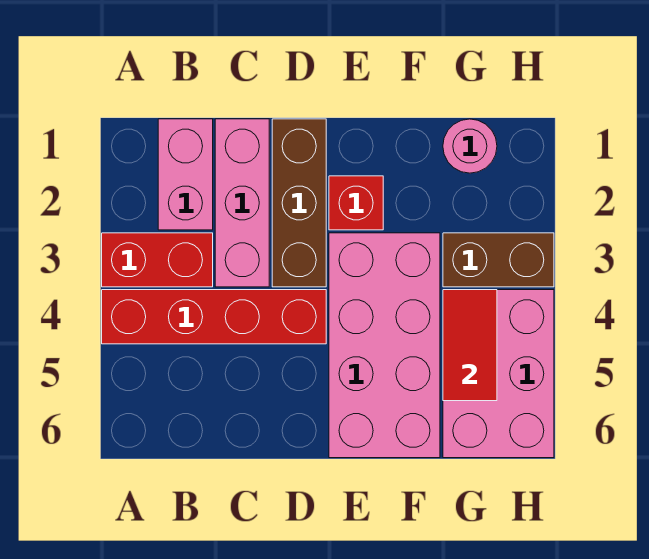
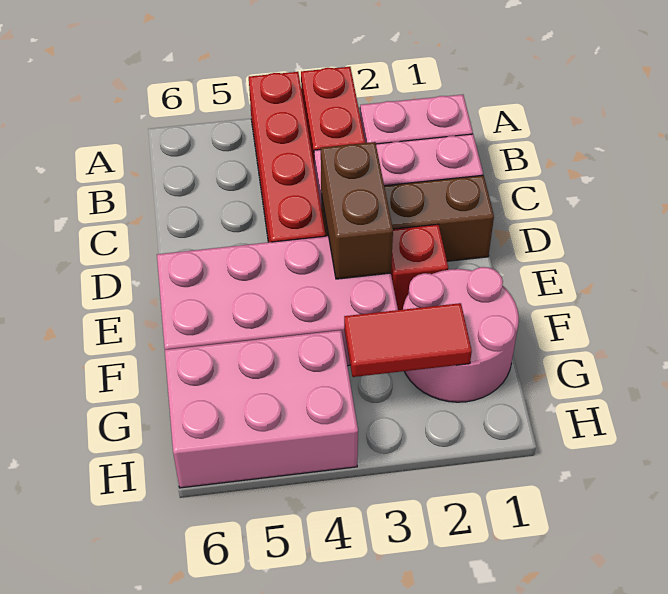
pink round brick G1 level 1 -> pink round brick F1:G2 level 1
brown brick G3:H3 level 1 -> brown brick D3:E3 level 2
red tile G4:G5 level 2 -> red tile G2:G3 level 2

